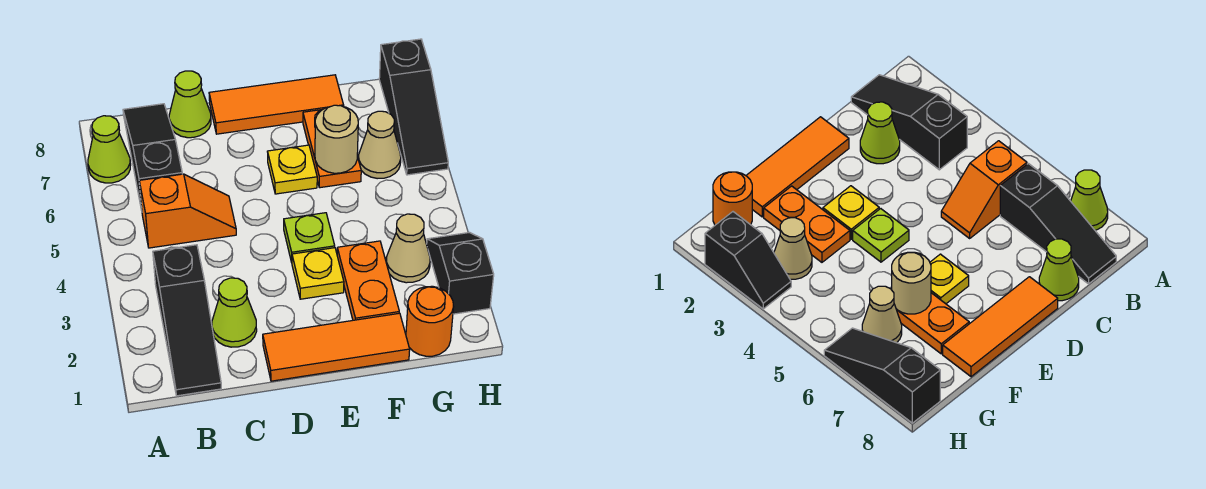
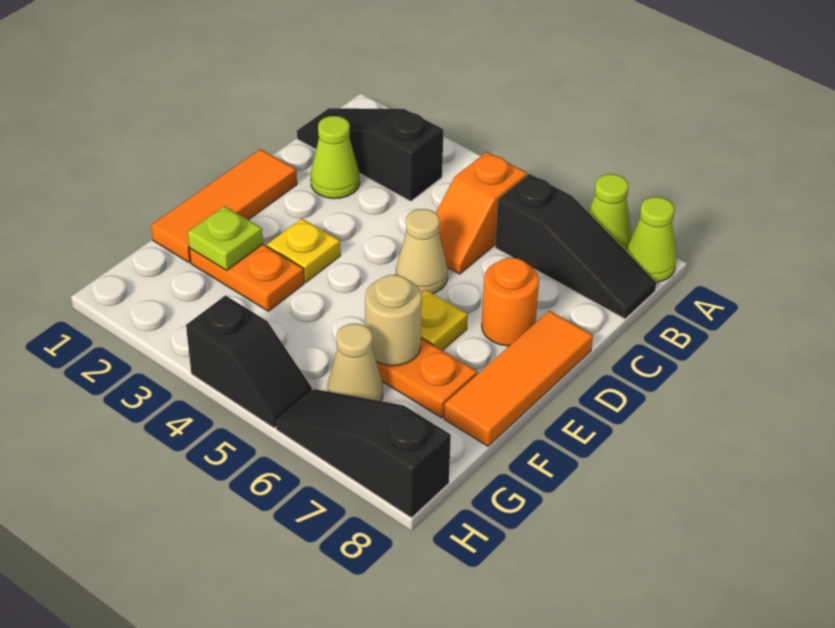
lime cone C8 level 1 -> lime cone A8 level 1
lime plate E4 level 1 -> lime plate F2 level 2
orange round brick G1 level 1 -> orange round brick D7 level 1
tan cone G3 level 1 -> tan cone D5 level 1
black slope H2:H3 level 1 top 2 -> black slope H4:H5 level 1 top 4

